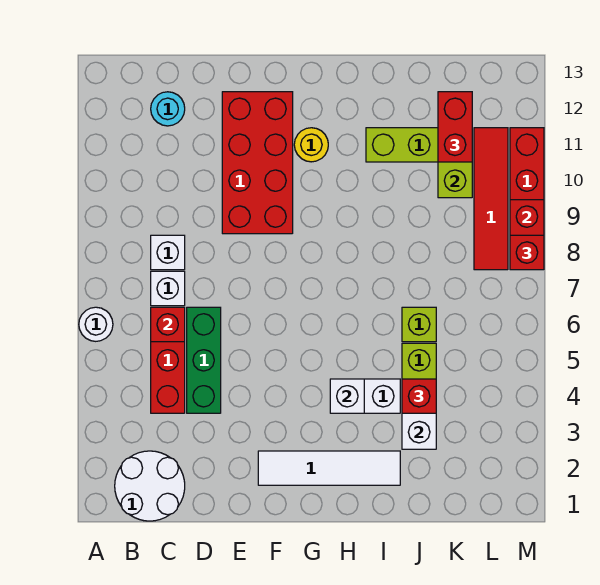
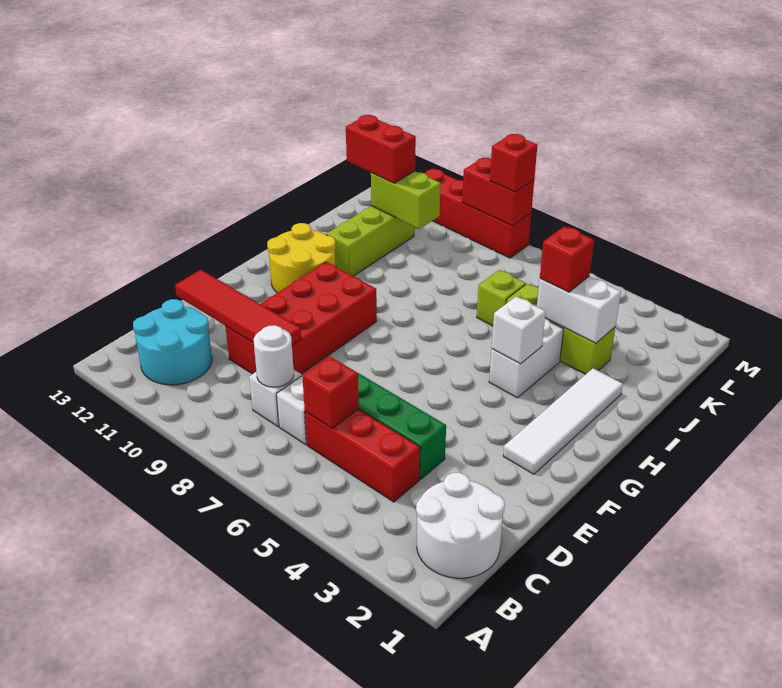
white round brick A6 level 1 -> white round brick C8 level 2
cyan round brick C12 level 1 -> cyan round brick B11:C12 level 1
red brick E9:F12 level 1 -> red brick D9:G10 level 1
yellow round brick G11 level 1 -> yellow round brick G11:H12 level 1
red tile L8:L11 level 1 -> red tile D9:D12 level 2

